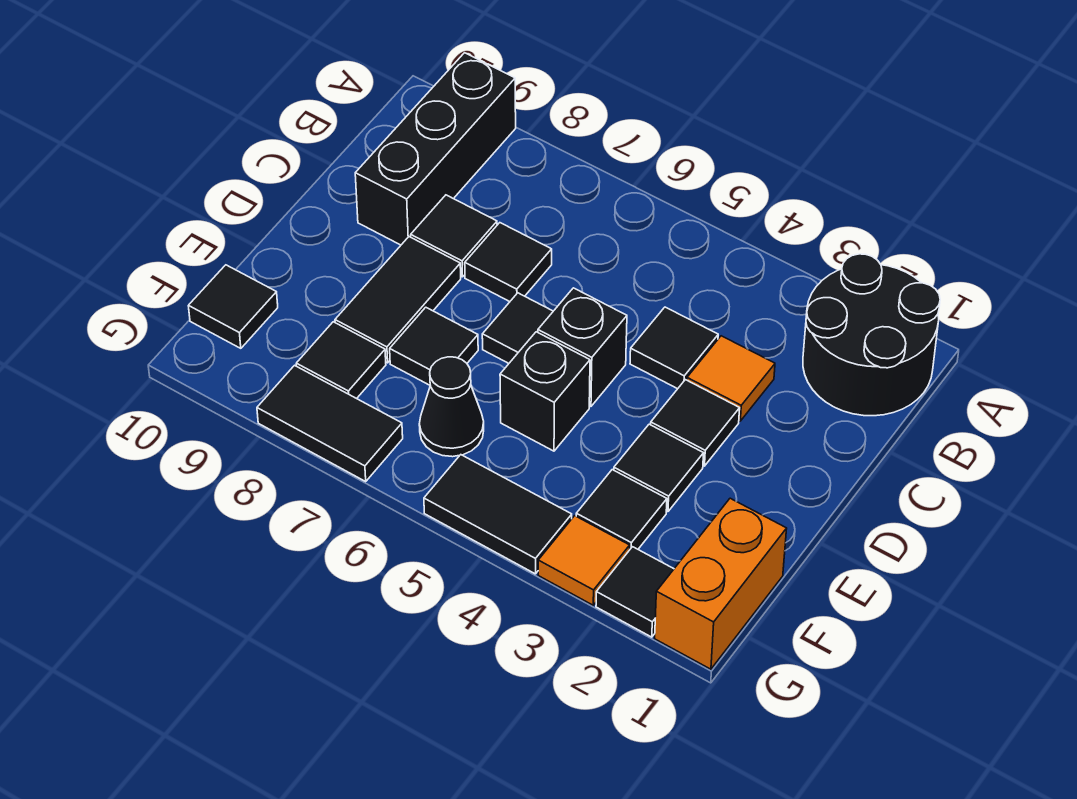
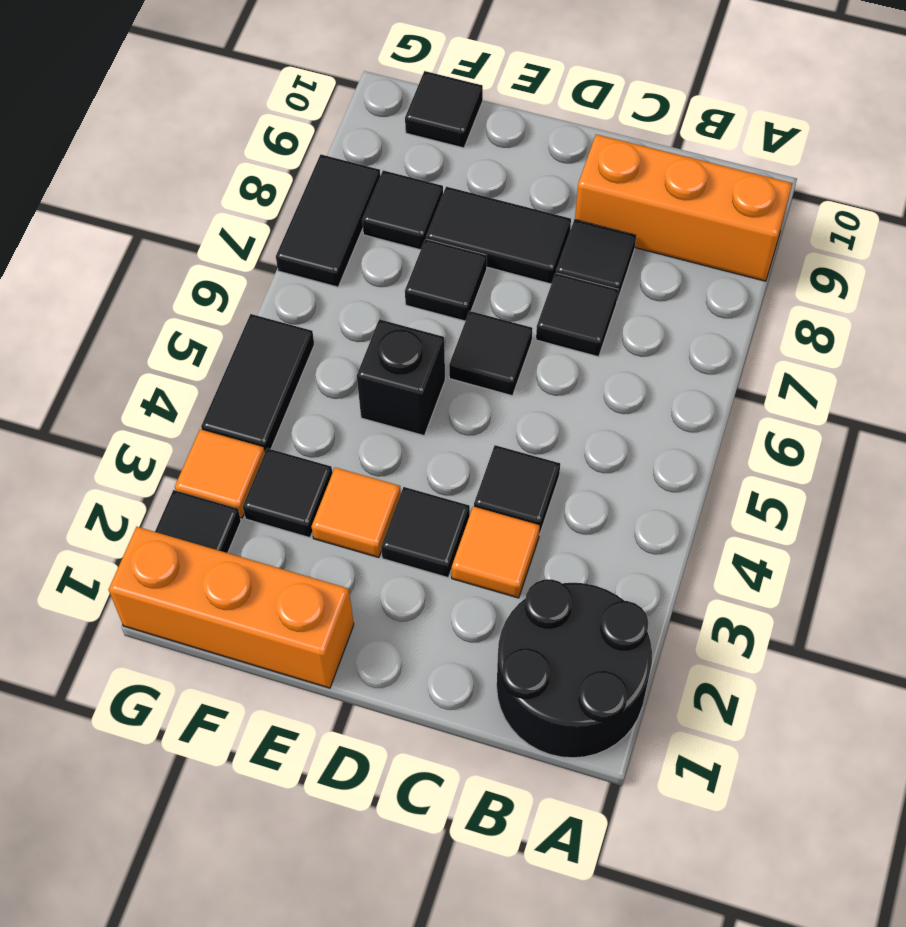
black brick A9:C9 level 1 -> orange brick A9:C9 level 1
black brick D5 level 1 -> none
black tile E3 level 1 -> orange tile E3 level 1
orange brick F1:G1 level 1 -> orange brick E1:G1 level 1
black cone F6 level 1 -> none

